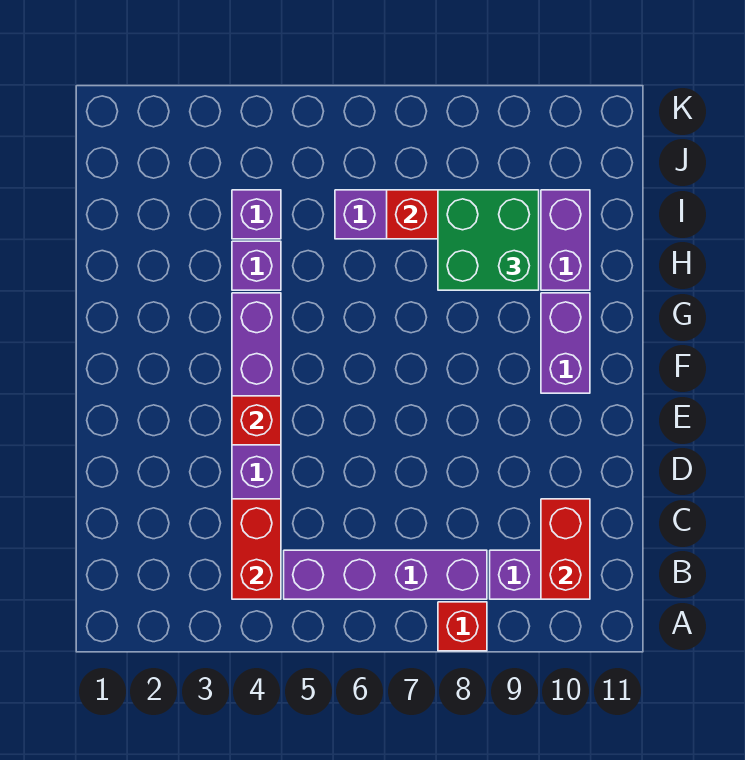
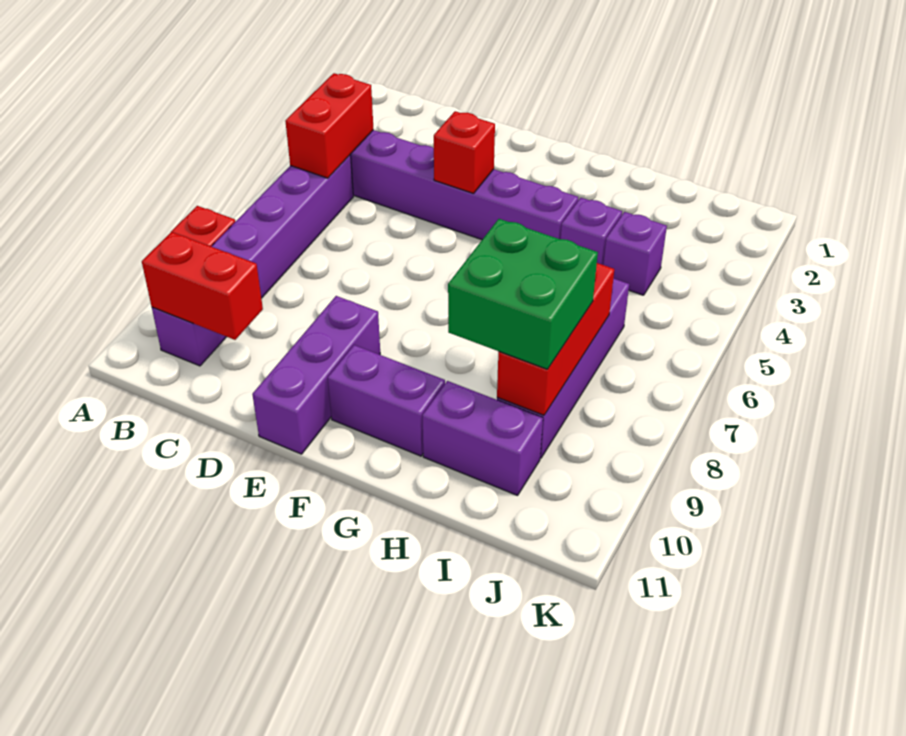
red brick B4:C4 level 2 -> red brick B4:B5 level 2
none -> purple brick E9:E11 level 1

